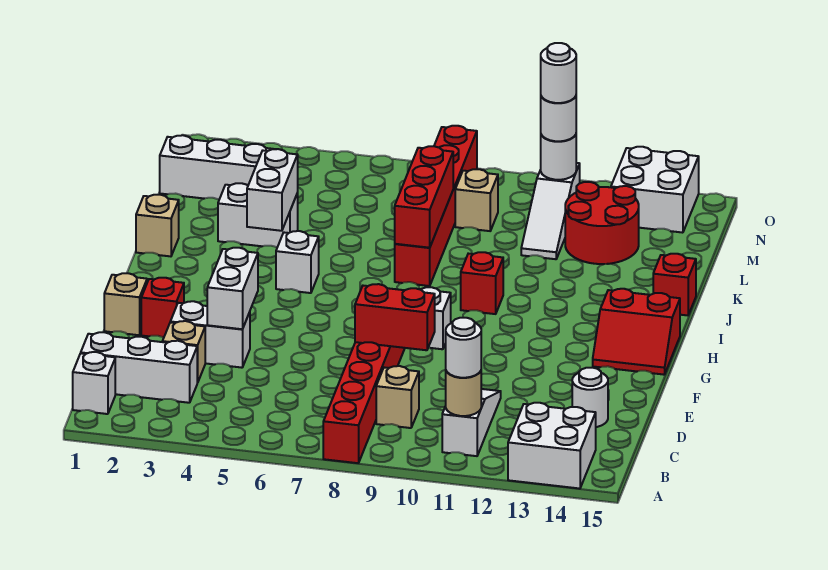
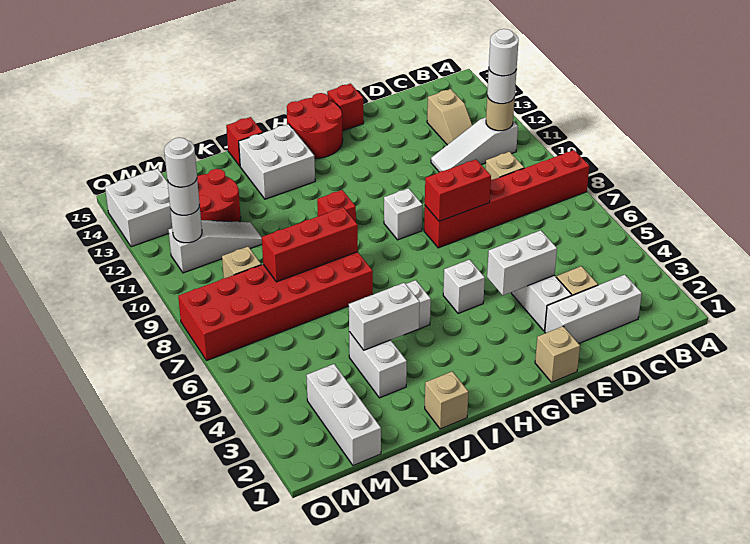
white brick A13:B14 level 1 -> white brick I13:J14 level 1
white brick B1 level 1 -> white brick G5 level 1
white brick C1:C3 level 1 -> white brick C2:E2 level 1
none -> tan slope C12:C13 level 1 top 13
white round brick D14 level 1 -> white round brick B11 level 4
red brick E8:E9 level 2 -> red brick E8:F8 level 2
red brick F2 level 1 -> red brick F15 level 1
red slope G14:H15 level 1 top H -> red round brick G14:H15 level 1
red brick J8:O8 level 1 -> red brick J7:O8 level 1

